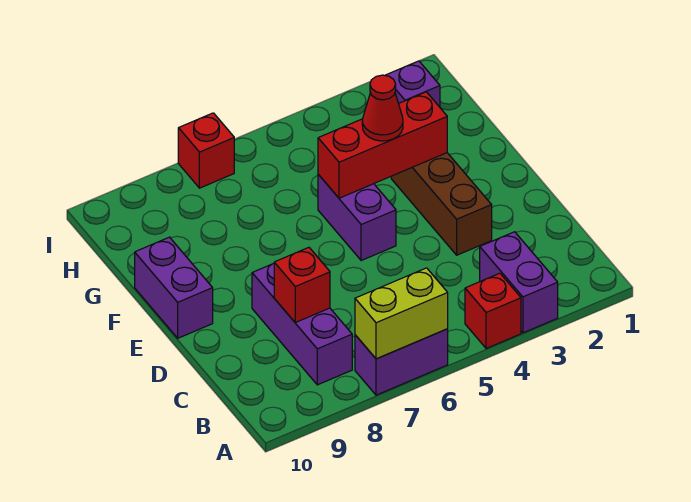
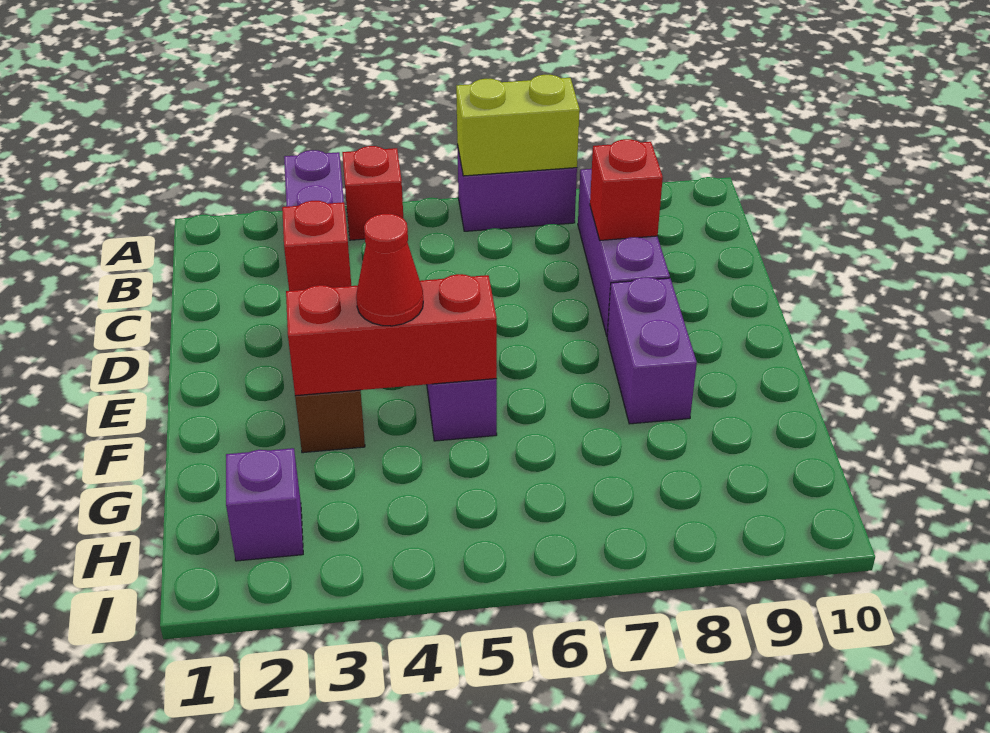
purple brick E10:F10 level 1 -> purple brick E8:F8 level 1
red brick I7 level 1 -> red brick D3 level 2

